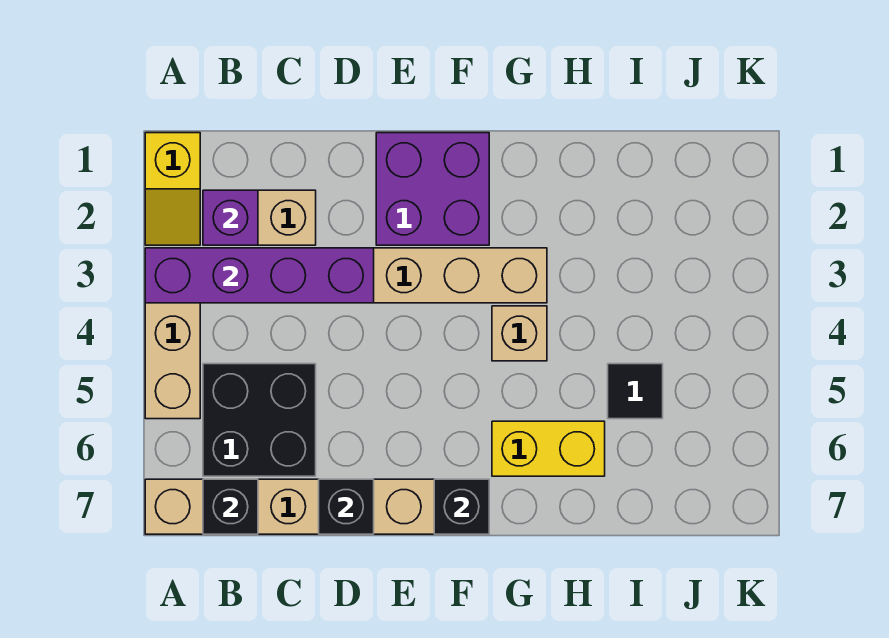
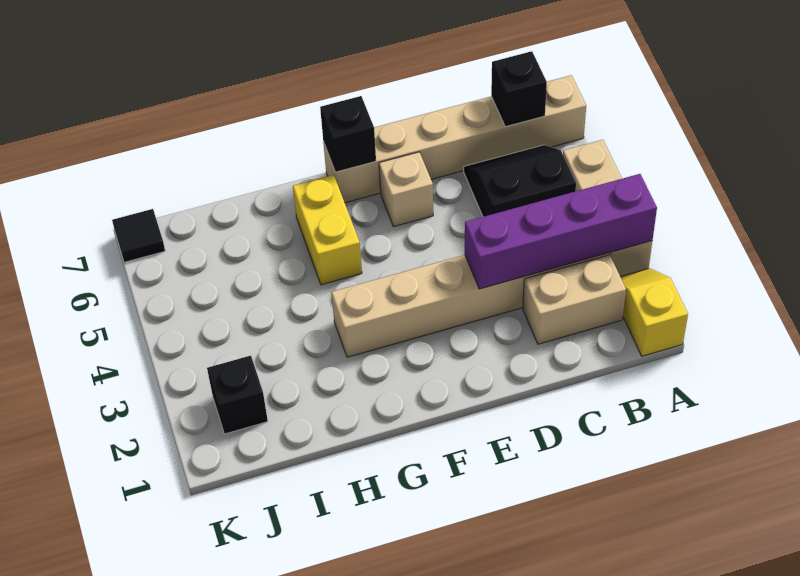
purple brick B2 level 2 -> none
black brick B5:C6 level 1 -> black slope B5:C6 level 1 top 5
black brick D7 level 2 -> black brick J2 level 1
purple brick E1:F2 level 1 -> none
tan brick G4 level 1 -> tan brick E6 level 1
yellow brick G6:H6 level 1 -> yellow brick G5:G6 level 1
black tile I5 level 1 -> black tile K7 level 1

